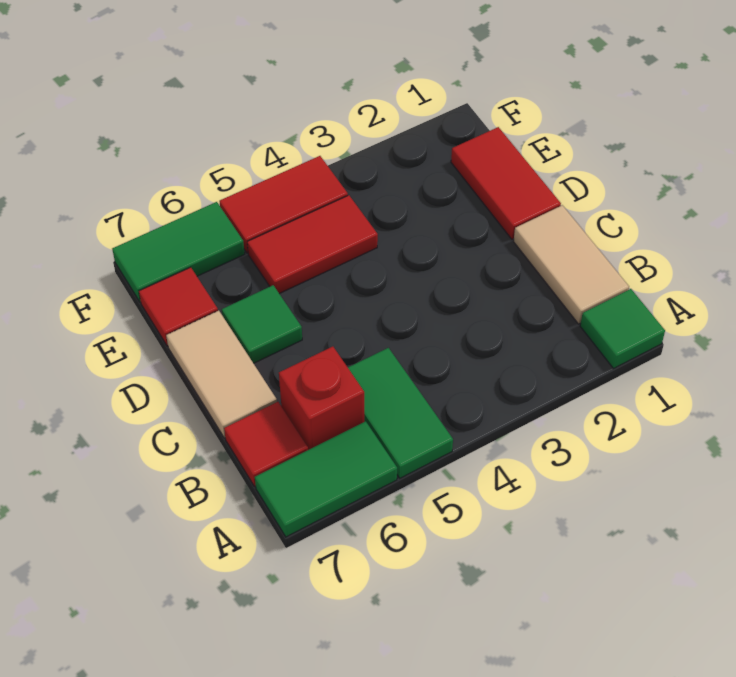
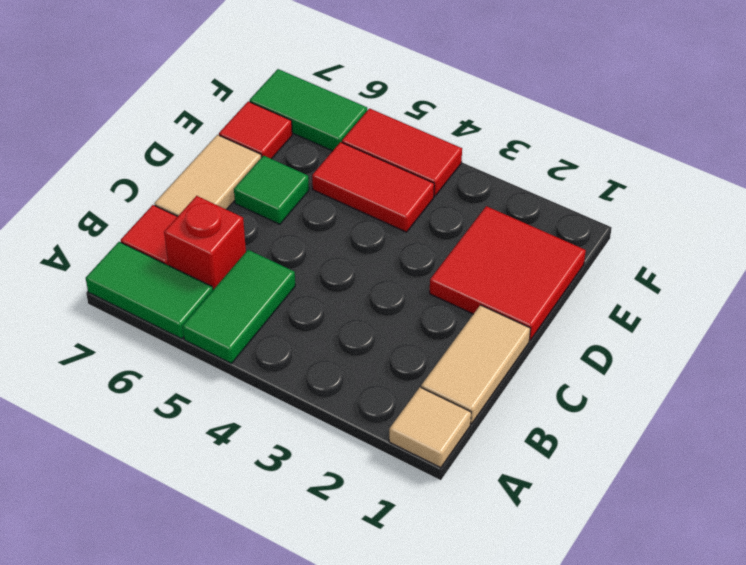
green tile A1 level 1 -> tan tile A1 level 1
red tile D1:E1 level 1 -> red tile D1:E2 level 1

